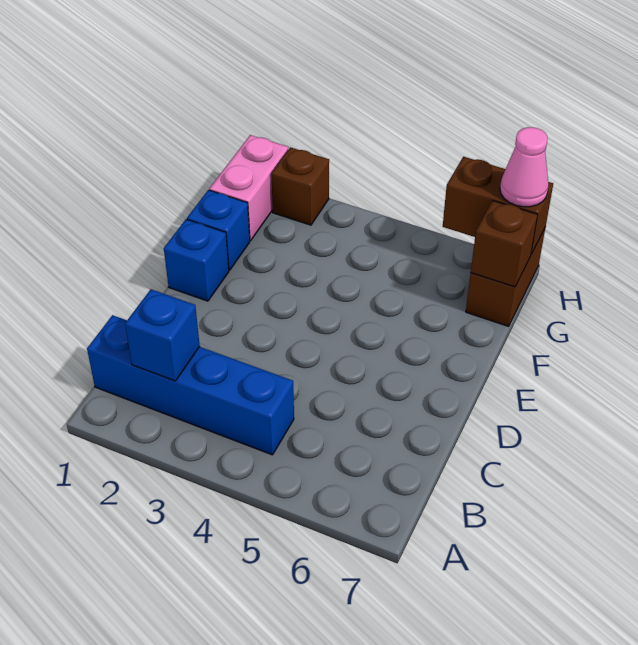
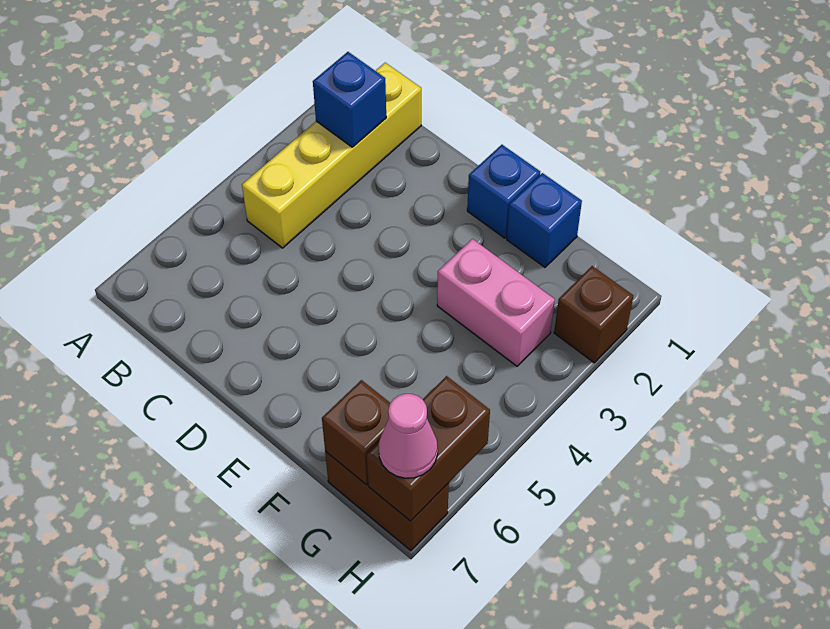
blue brick B1:B4 level 1 -> yellow brick B1:B4 level 1
pink brick G1:H1 level 1 -> pink brick F3:G3 level 1

